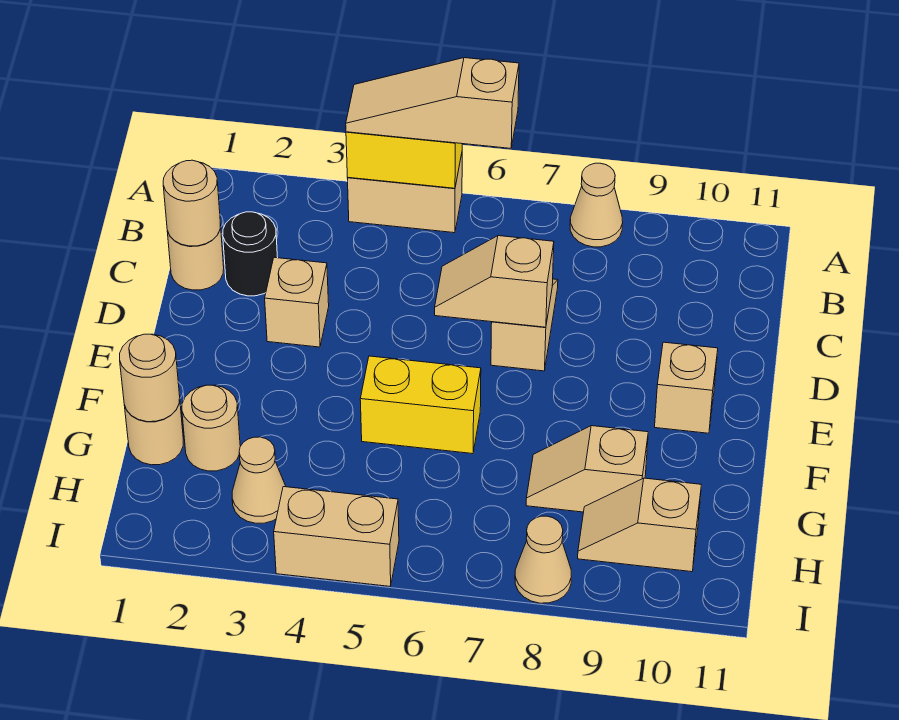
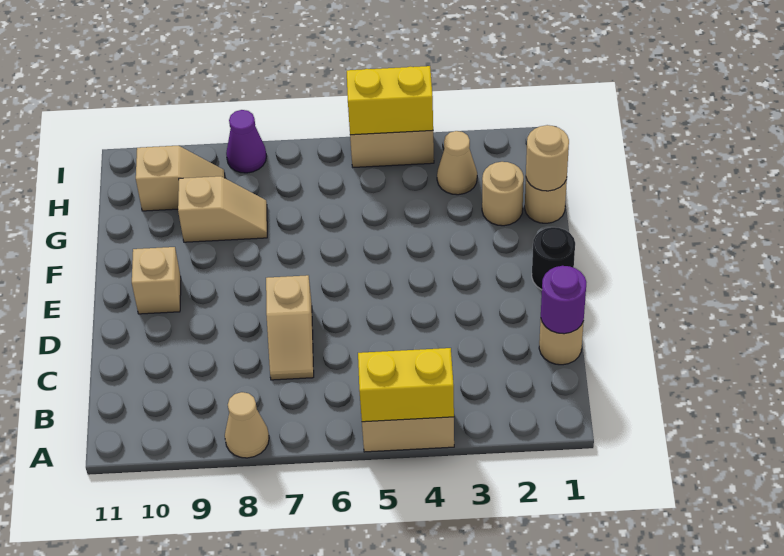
tan slope A4:A6 level 3 top 6 -> none
tan round brick C1 level 2 -> purple round brick C1 level 2
black round brick C2 level 1 -> black round brick E1 level 1
tan brick D3 level 1 -> none
tan slope D6:D7 level 2 top 7 -> none
yellow brick F5:F6 level 1 -> yellow brick I4:I5 level 2
tan cone I8 level 1 -> purple cone I8 level 1

